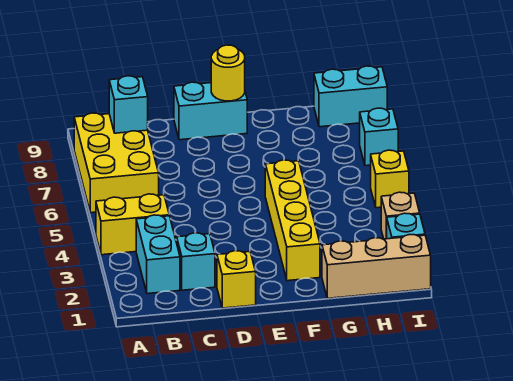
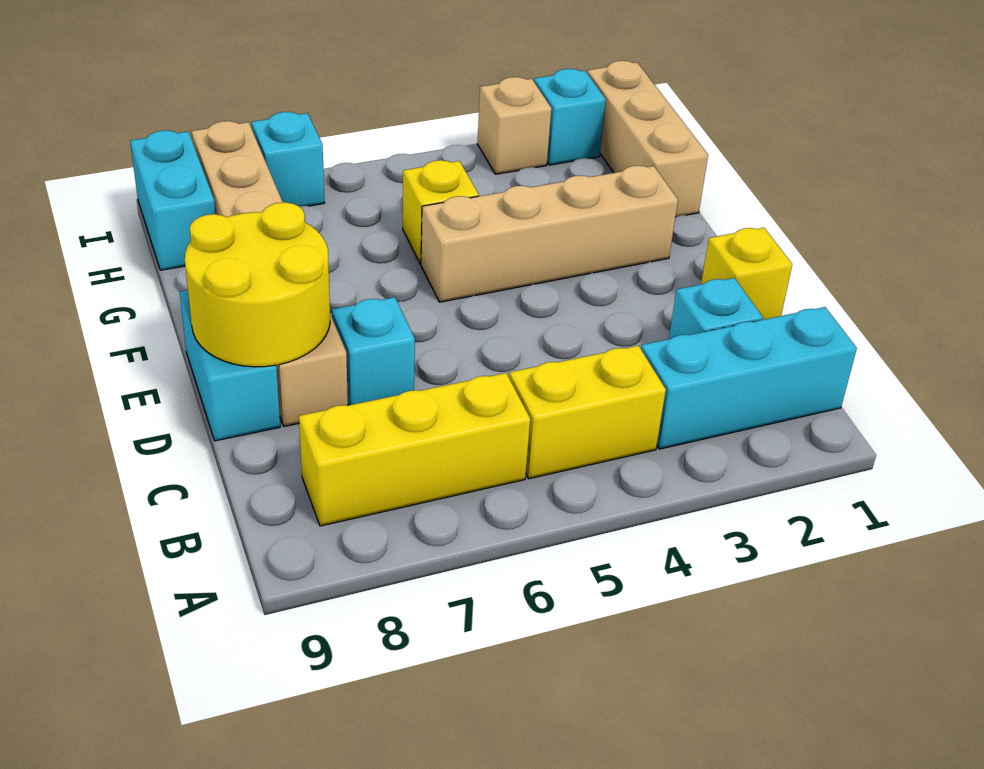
yellow brick A4:B4 level 1 -> yellow brick B4:B5 level 1
yellow brick A6:B8 level 1 -> yellow brick B6:B8 level 1
cyan brick B2:B3 level 1 -> cyan brick B1:B3 level 1
cyan brick B8 level 2 -> cyan brick D7 level 1
none -> tan brick D8:I8 level 1
yellow round brick E9 level 2 -> yellow round brick D8:E9 level 2
yellow brick F2:F5 level 1 -> tan brick F2:F5 level 1
yellow brick I5 level 1 -> yellow brick G5 level 1

